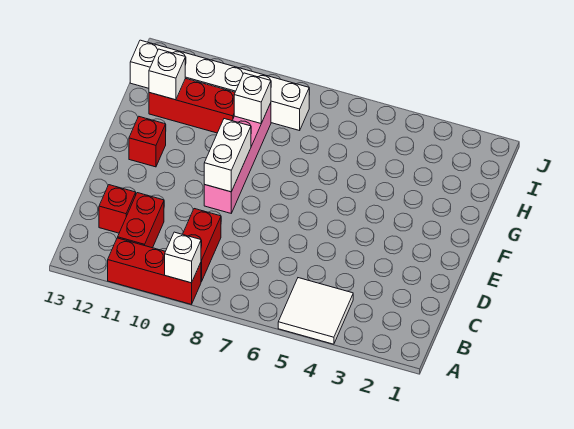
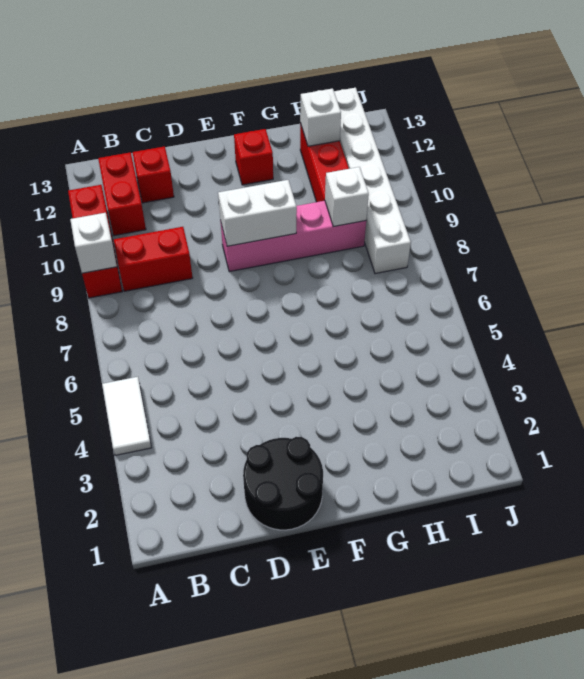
white tile A4:B5 level 1 -> white tile A4:A5 level 1
red brick B11:C11 level 1 -> red brick B11:B12 level 1
none -> black round brick D1:E2 level 1

